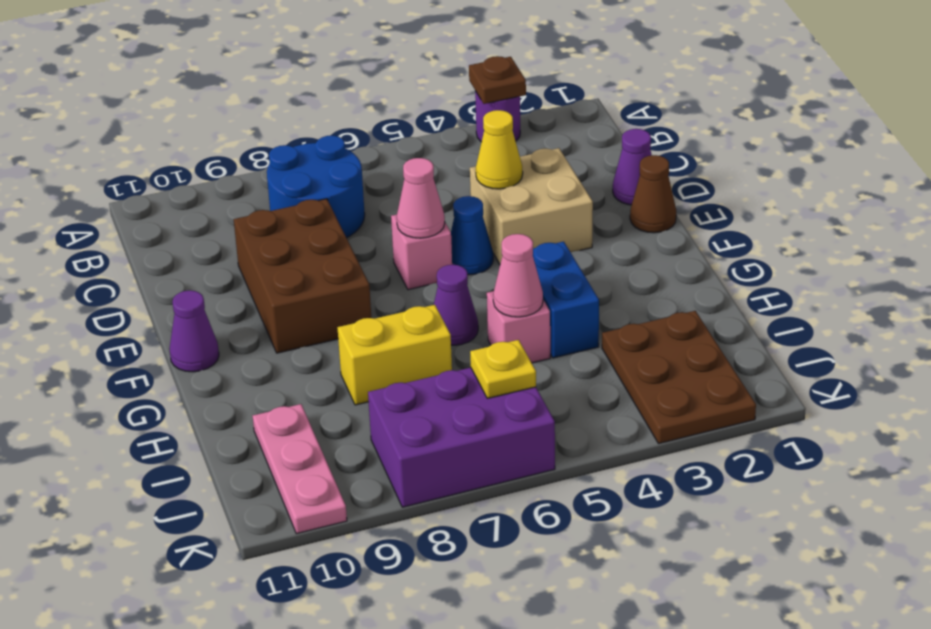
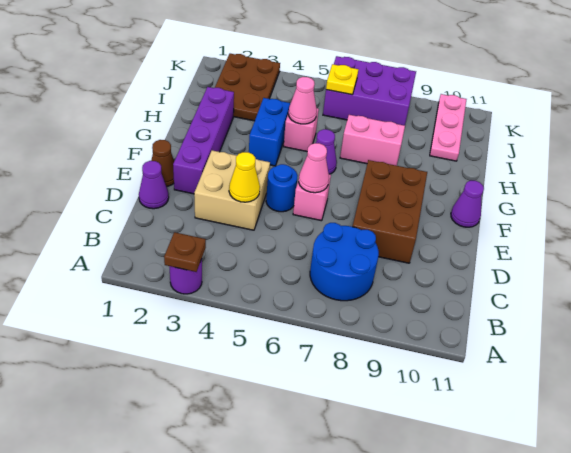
none -> purple brick E2:H2 level 1
blue cone E5 level 1 -> blue round brick E5 level 1
yellow brick H7:H8 level 1 -> pink brick H7:H8 level 1

